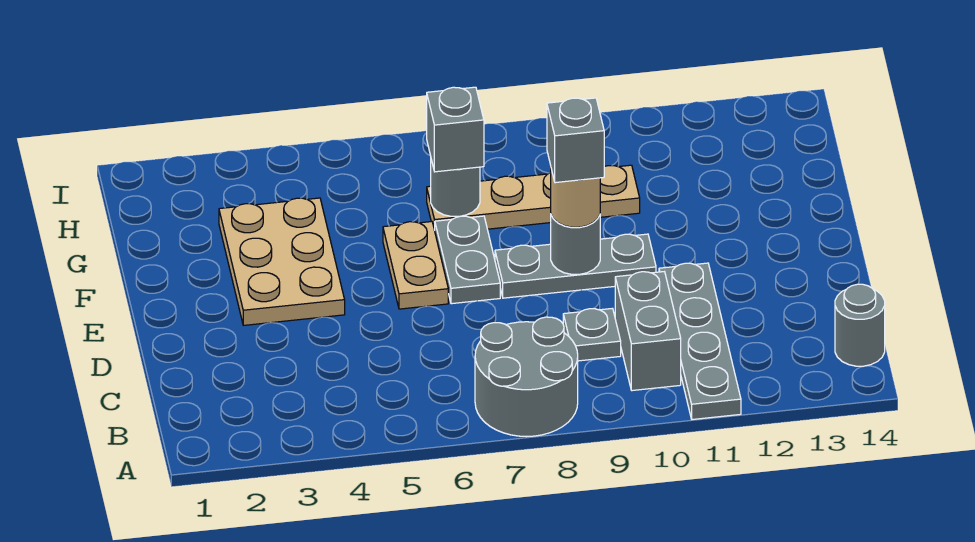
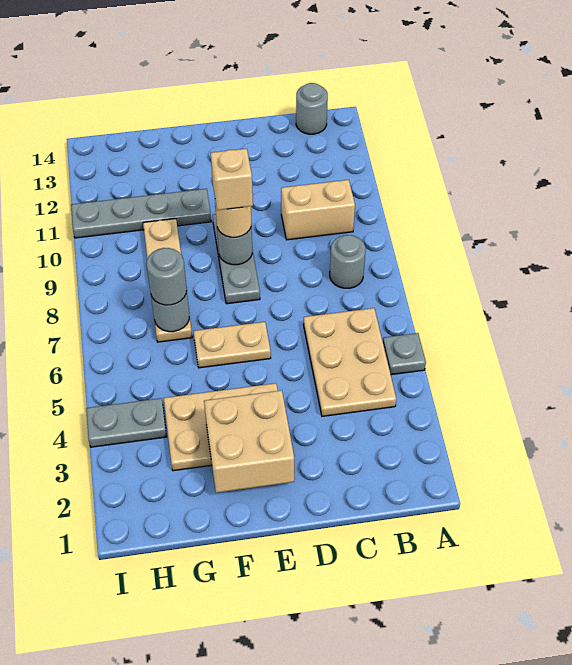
grey round brick A7:B8 level 1 -> grey round brick B8 level 1
grey plate A11:D11 level 1 -> grey plate F11:I11 level 1
none -> tan plate B4:C6 level 1
grey brick B10:C10 level 1 -> tan brick B10:C10 level 1
grey plate C9 level 1 -> grey plate A5 level 1
none -> tan brick E2:F3 level 2
grey plate E7:F7 level 1 -> grey plate H4:I4 level 1
grey brick E9 level 4 -> tan brick E9 level 4
grey brick G7 level 3 -> grey round brick G7 level 3

